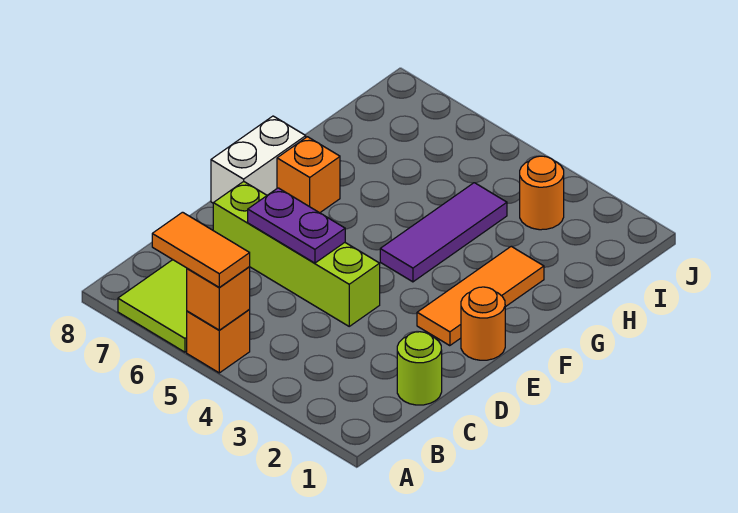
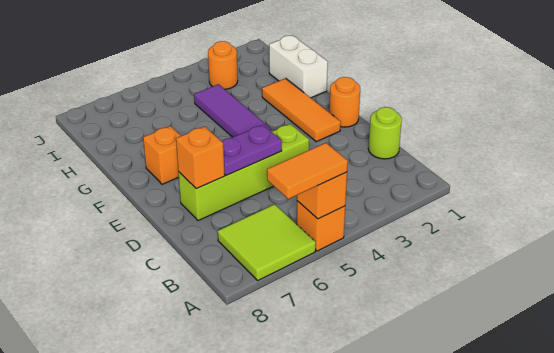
none -> orange brick D7 level 2
white brick E8:F8 level 1 -> white brick G1:H1 level 1

